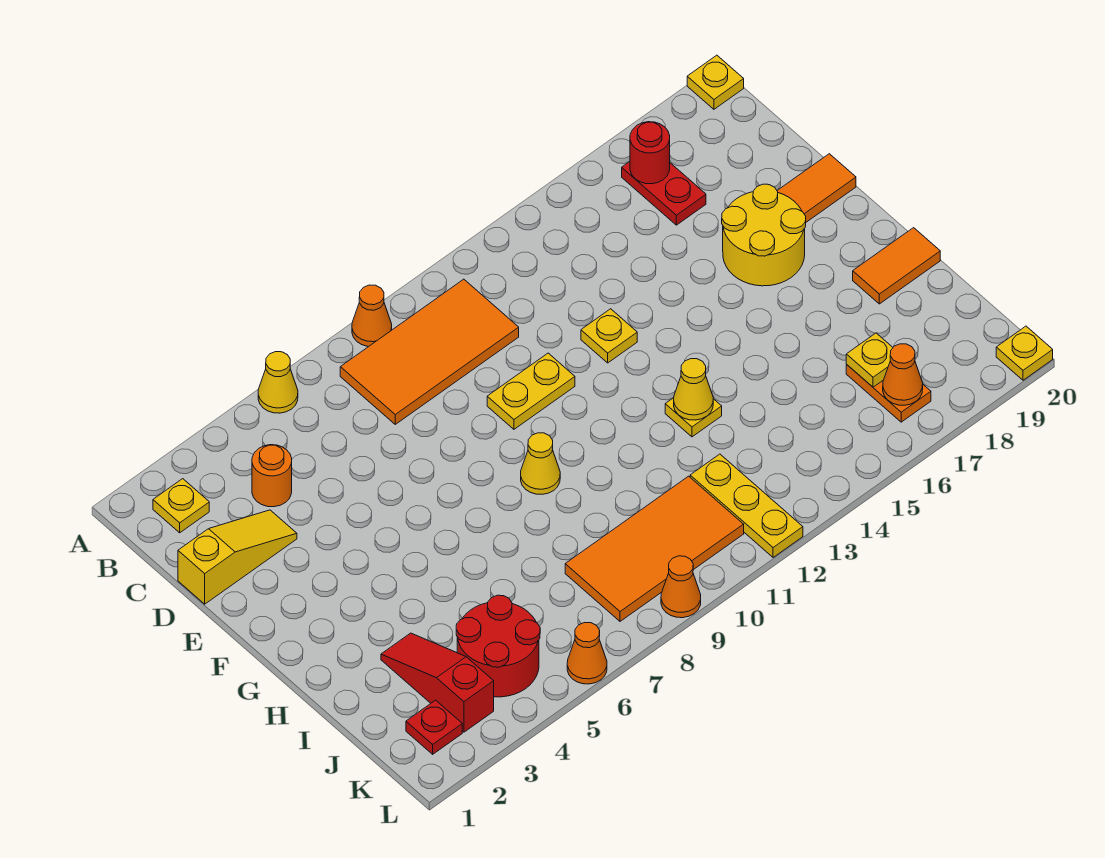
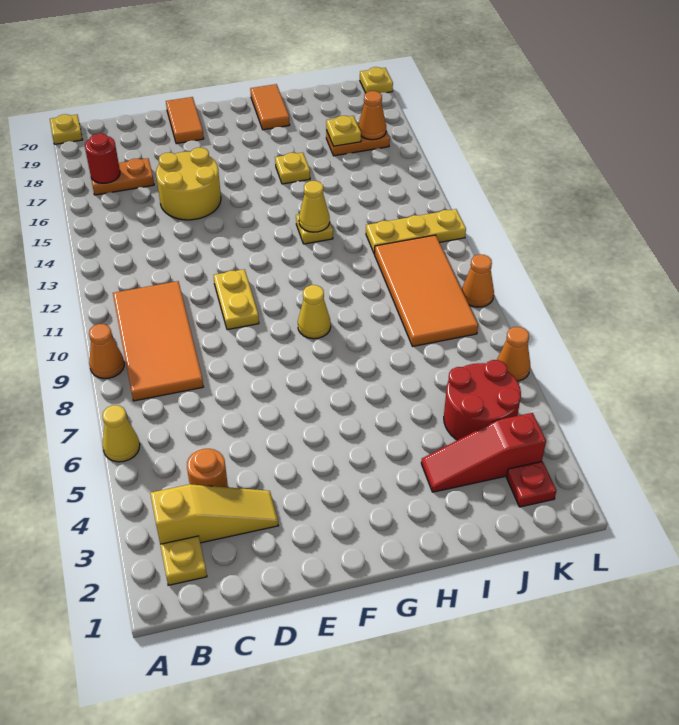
red plate B17:C17 level 1 -> orange plate B17:C17 level 1
yellow slope D1:D3 level 1 top 1 -> yellow slope B3:D3 level 1 top B
yellow plate E13 level 1 -> yellow plate H16 level 1
yellow round brick E17:F18 level 1 -> yellow round brick D15:E16 level 1

